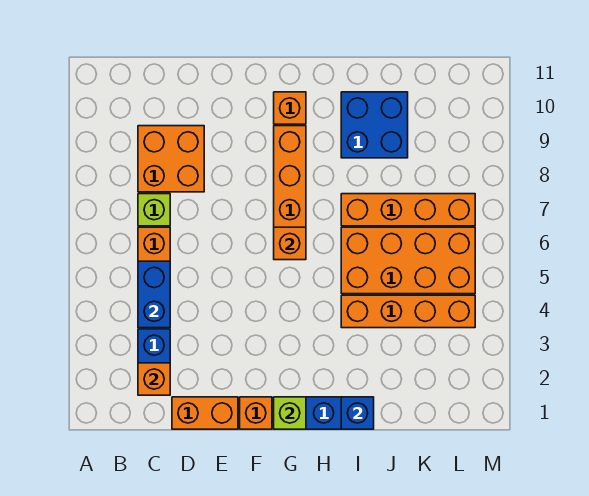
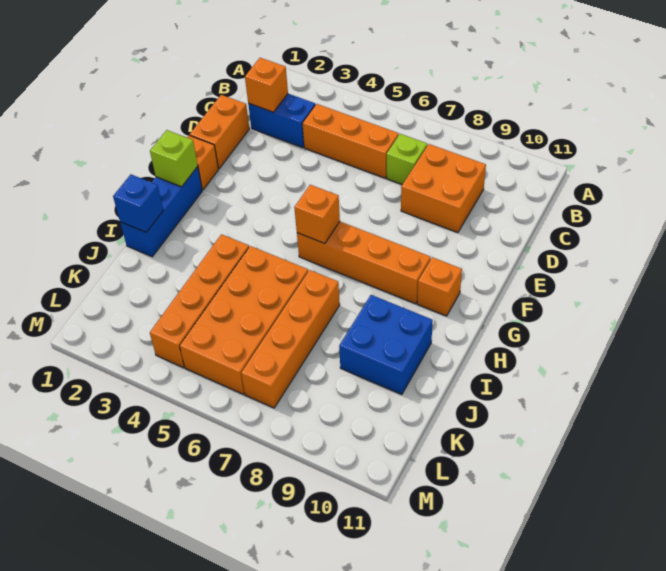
blue brick C4:C5 level 2 -> none

